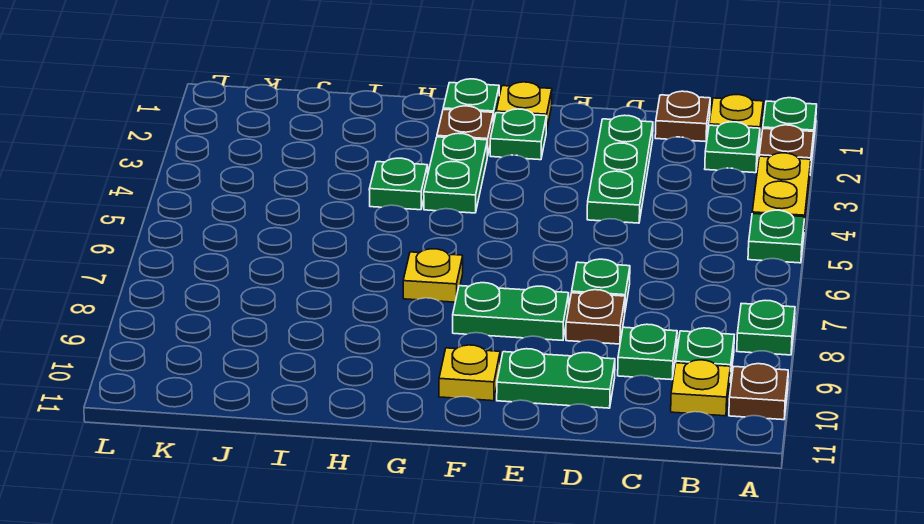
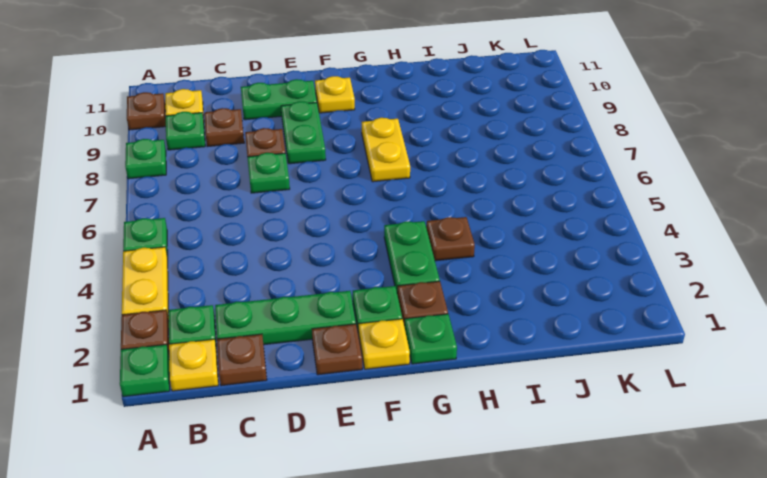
green plate C9 level 1 -> brown plate C9 level 1
green plate D2:D4 level 1 -> green plate C2:E2 level 1
none -> brown plate E1 level 1
green plate E8:F8 level 1 -> green plate E8:E9 level 1
yellow plate G7 level 1 -> yellow plate G7:G8 level 1
green plate H4 level 1 -> brown plate H4 level 1

